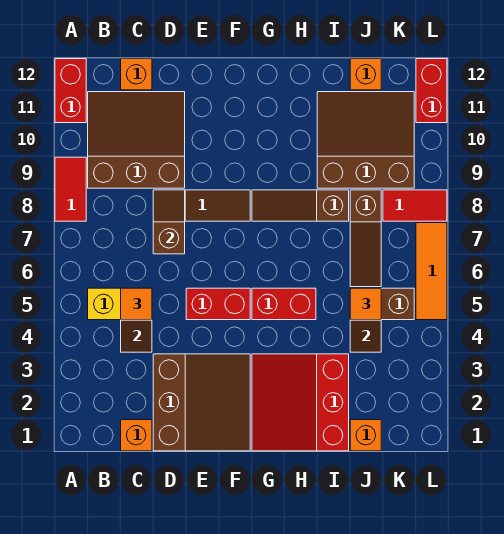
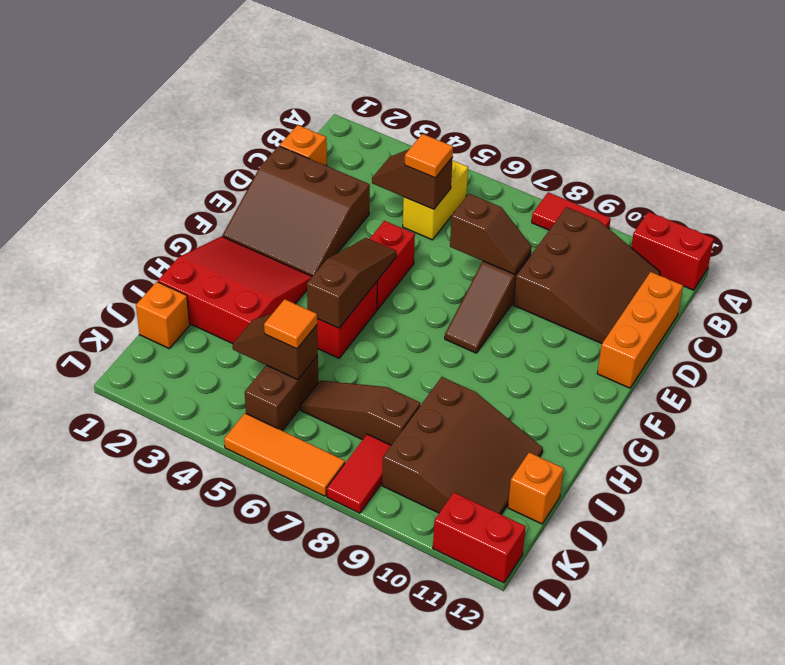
orange brick C12 level 1 -> orange brick C12:E12 level 1
brown slope G8:I8 level 1 top I -> brown slope F5:H5 level 2 top H

